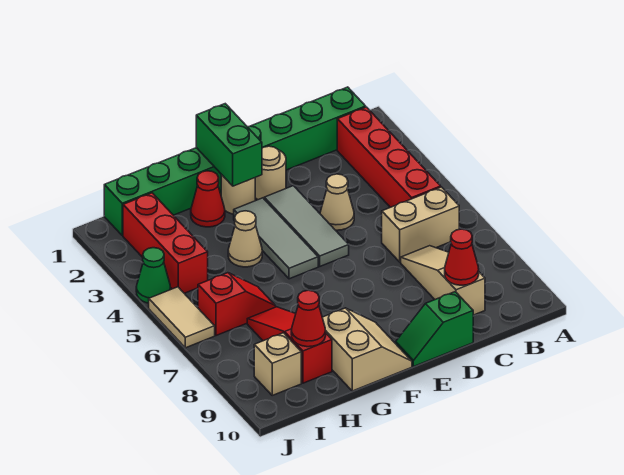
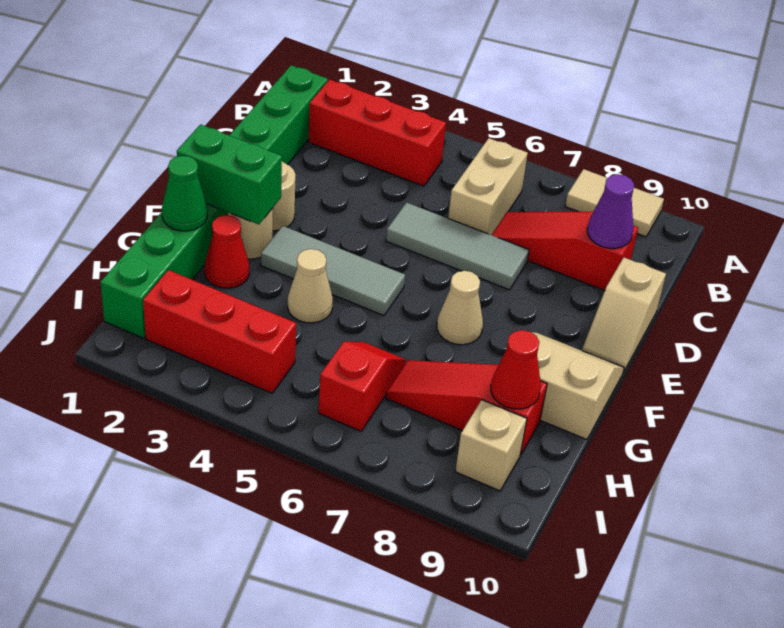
red brick B2:B5 level 1 -> red brick B2:B4 level 1
tan slope C7:C9 level 1 top 9 -> red slope C7:C9 level 1 top 9
red cone C9 level 2 -> purple cone C9 level 2
tan cone D4 level 1 -> tan cone F7 level 1
green slope D10:E10 level 1 top D -> tan slope D10:E10 level 1 top D
grey tile E3:E5 level 1 -> grey tile D5:D7 level 1
green cone J4 level 1 -> green cone G1 level 2
tan tile J5:J6 level 1 -> tan tile A8:A9 level 1

